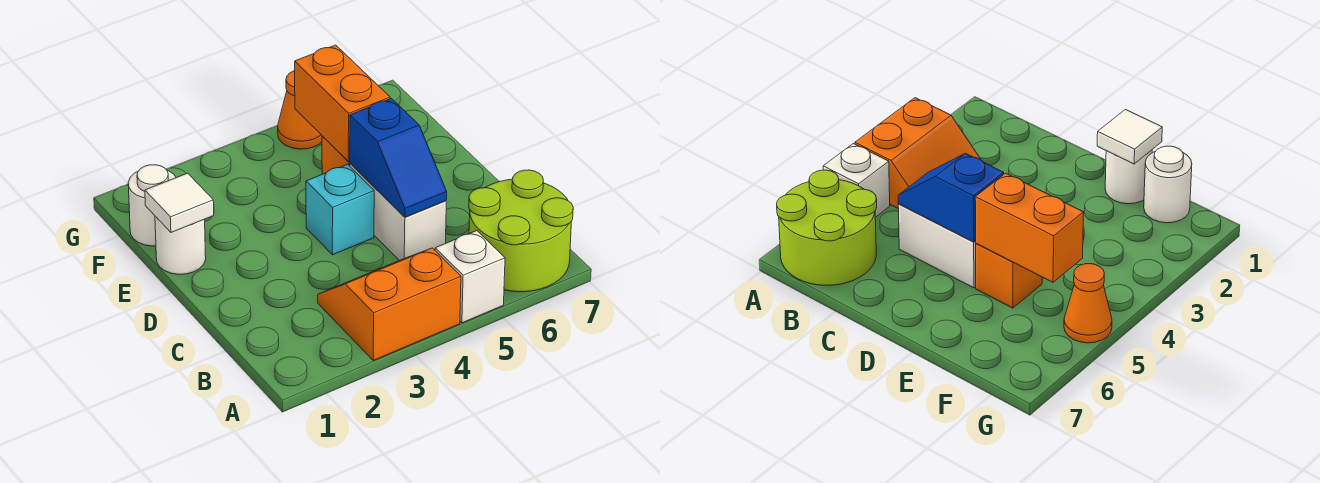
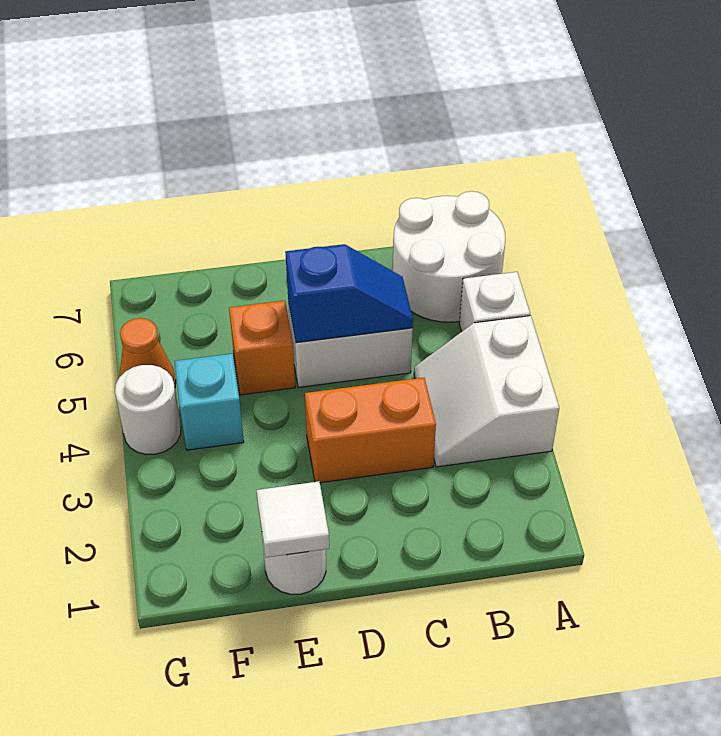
orange slope A3:B4 level 1 top A -> white slope A3:B4 level 1 top A
lime round brick A6:B7 level 1 -> white round brick A6:B7 level 1
cyan brick D4 level 1 -> cyan brick F4 level 1
orange brick E5:F5 level 2 -> orange brick C3:D3 level 1
white round brick F1 level 1 -> white round brick G4 level 1

